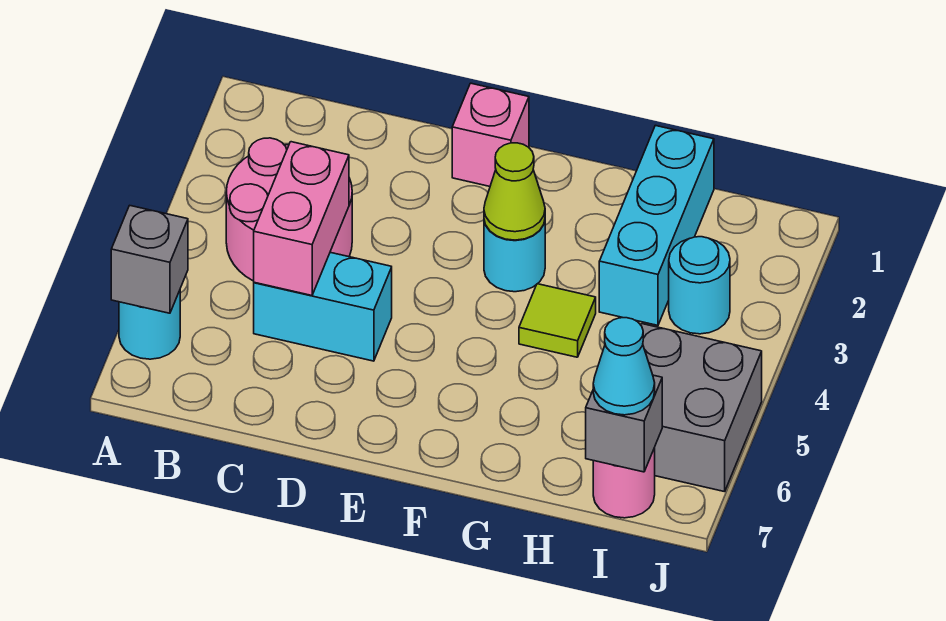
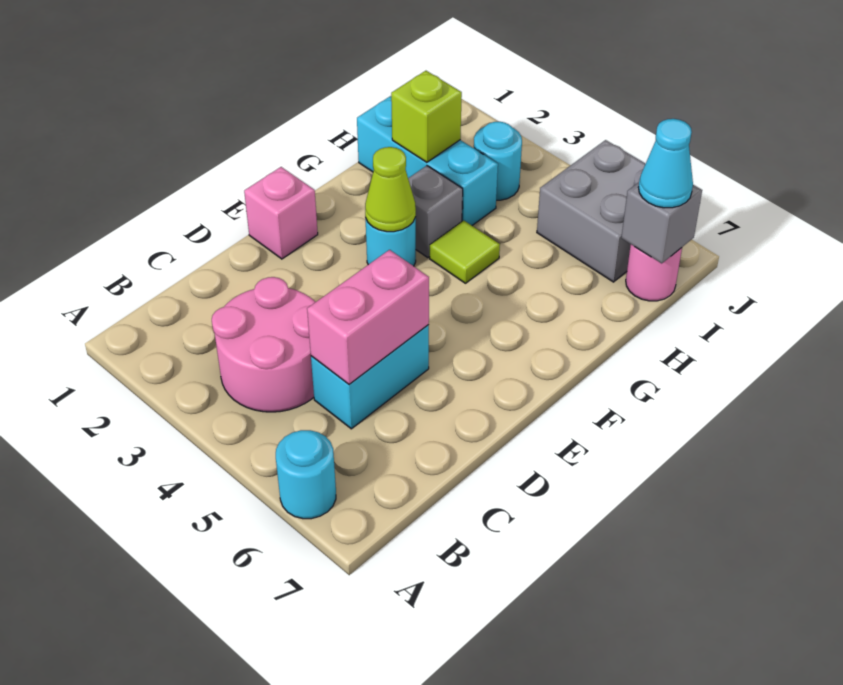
grey brick A6 level 2 -> grey brick G3 level 1
pink brick C4:C5 level 2 -> pink brick C5:D5 level 2
none -> lime brick H2 level 2

